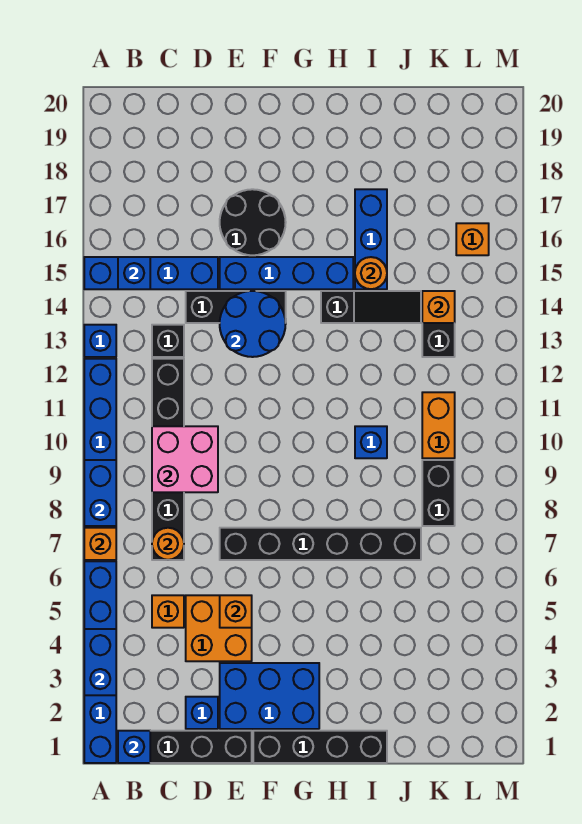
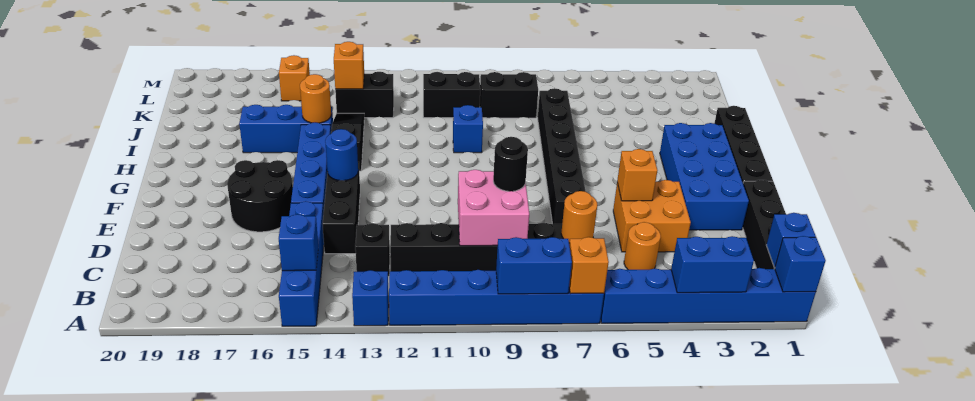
orange brick C5 level 1 -> orange round brick C5 level 1
blue brick D2 level 1 -> blue brick A1 level 2
none -> black round brick D9 level 3
blue brick E2:G3 level 1 -> blue brick E2:H3 level 1
blue round brick E13:F14 level 2 -> blue round brick F14 level 2
orange brick K10:K11 level 1 -> black brick K10:K11 level 1

